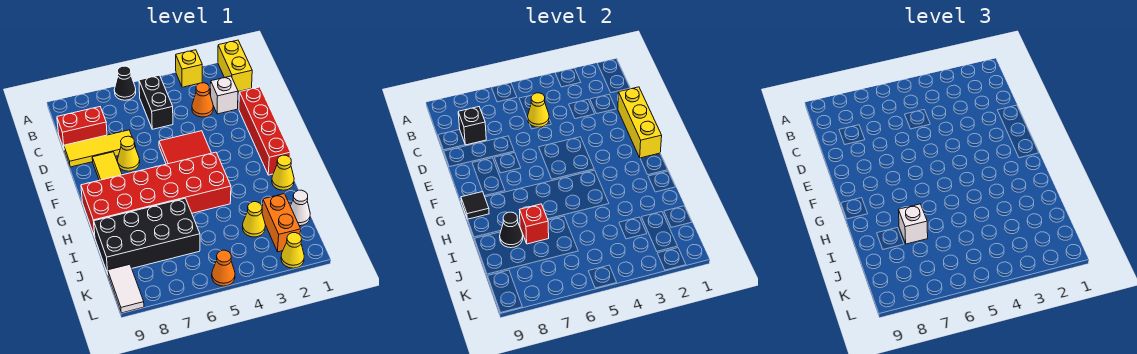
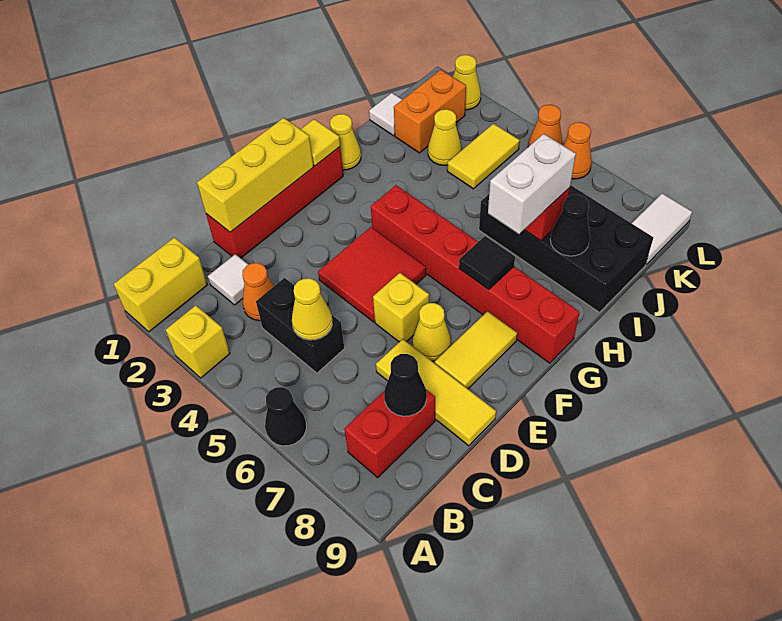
black brick B5:C5 level 1 -> black brick C4:C5 level 1
white brick C2 level 1 -> white tile C2 level 1
red brick C8:C9 level 1 -> red brick B8:C8 level 1
black brick C8 level 2 -> black cone C8 level 2
none -> yellow brick E6 level 1
none -> yellow tile G1 level 2
red brick G4:H9 level 1 -> red brick G4:G9 level 1
black tile G9 level 2 -> black tile G7 level 2
white brick I7 level 3 -> white brick H7:I7 level 3
white cone J1 level 1 -> white tile J1 level 1
none -> yellow tile J4:K4 level 1
none -> orange cone L6 level 1

